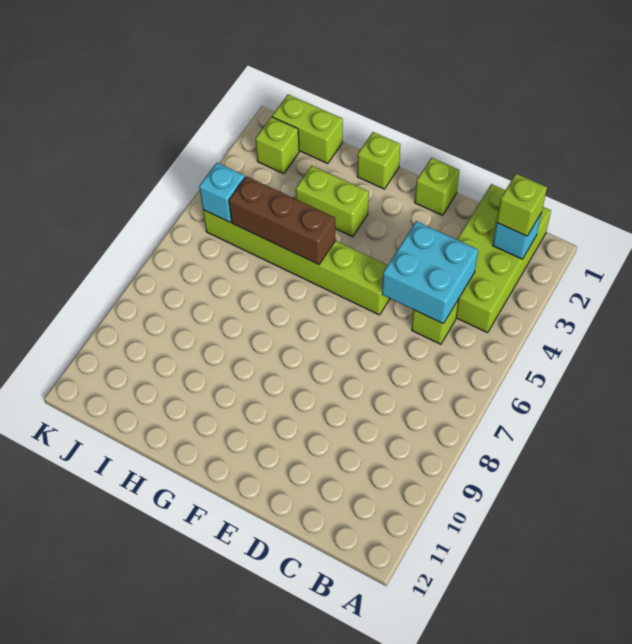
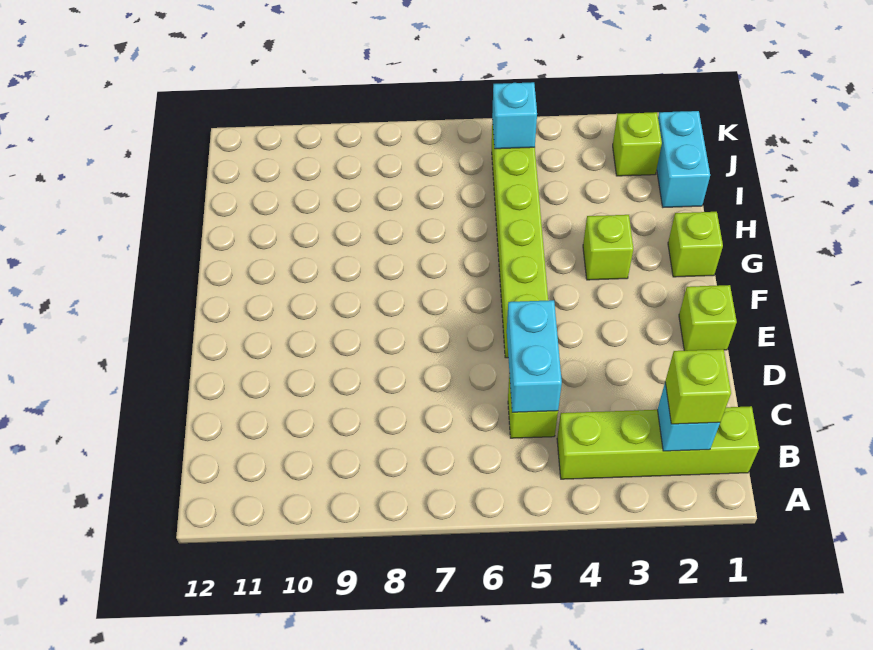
lime brick B1:C4 level 1 -> lime brick B1:B4 level 1
cyan brick C4:D5 level 2 -> cyan brick C5:D5 level 2
lime brick G3:H3 level 1 -> lime brick G3 level 1
brown brick G5:I5 level 2 -> none
lime brick I1:J1 level 1 -> cyan brick I1:J1 level 1

